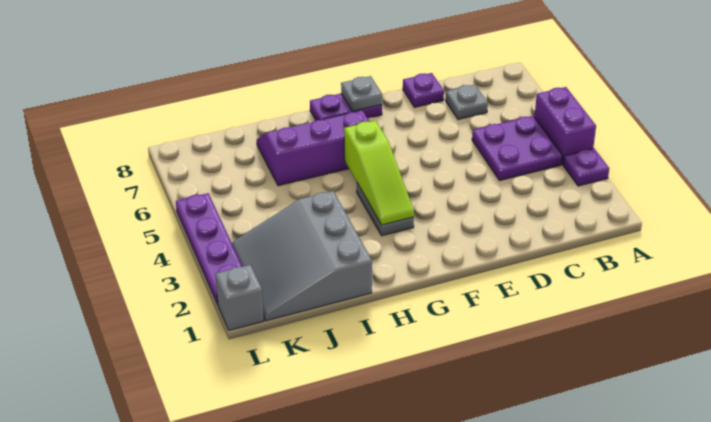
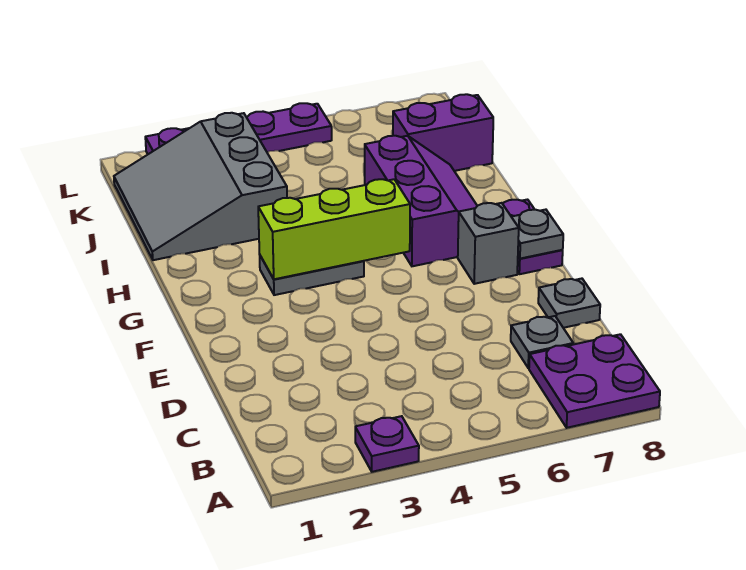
purple brick A4:A5 level 1 -> purple brick J7:J8 level 1
purple plate B4:C5 level 1 -> purple plate A7:B8 level 1
purple plate D8 level 1 -> grey plate D8 level 1
lime slope G3:G5 level 2 top 5 -> lime brick G3:G5 level 2
grey slope I1:K3 level 1 top I -> grey slope I1:K3 level 1 top 3
grey brick L1 level 1 -> grey brick F7 level 1

